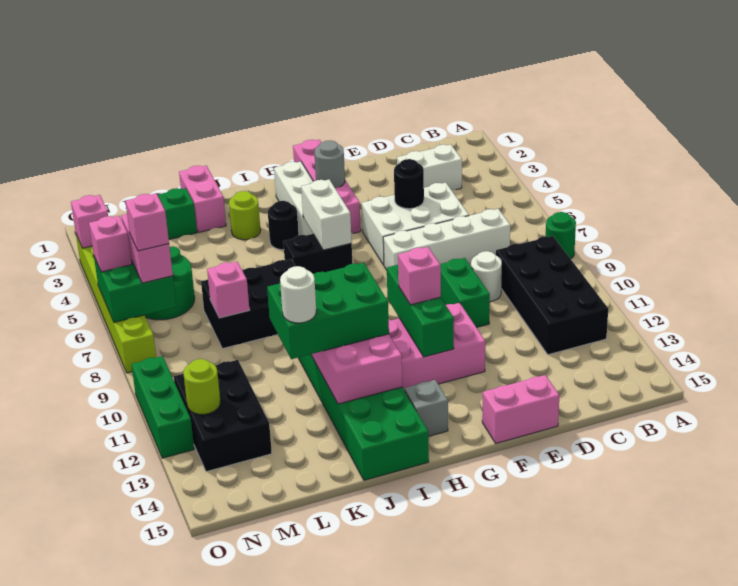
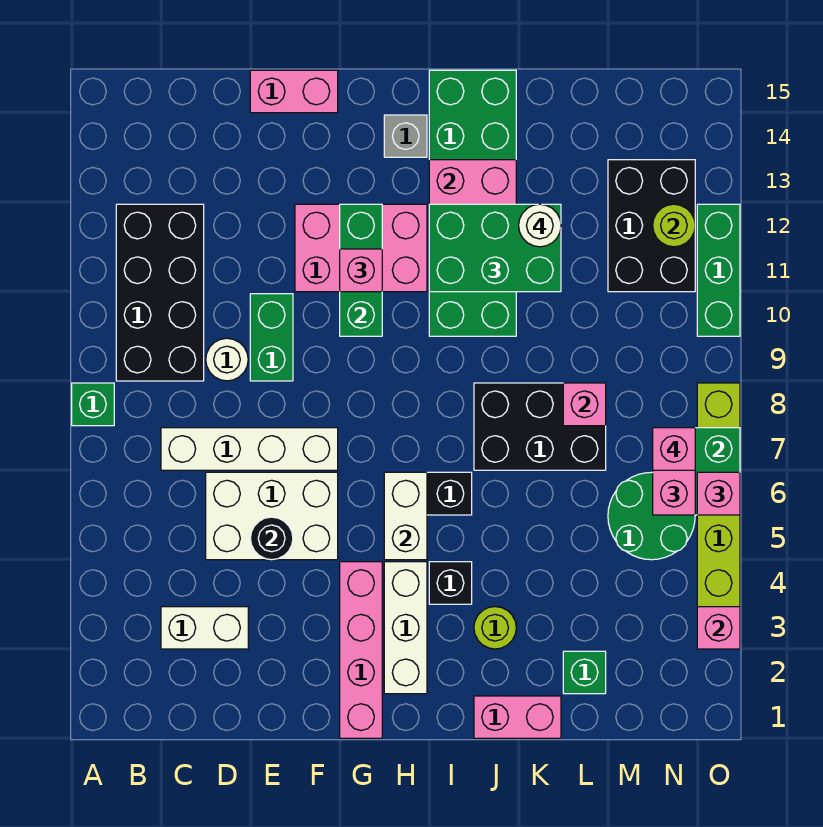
green round brick A8 level 1 -> green brick A8 level 1
grey round brick G3 level 2 -> none
black round brick I4 level 1 -> black brick I4 level 1
pink brick K1:K2 level 1 -> pink brick J1:K1 level 1

